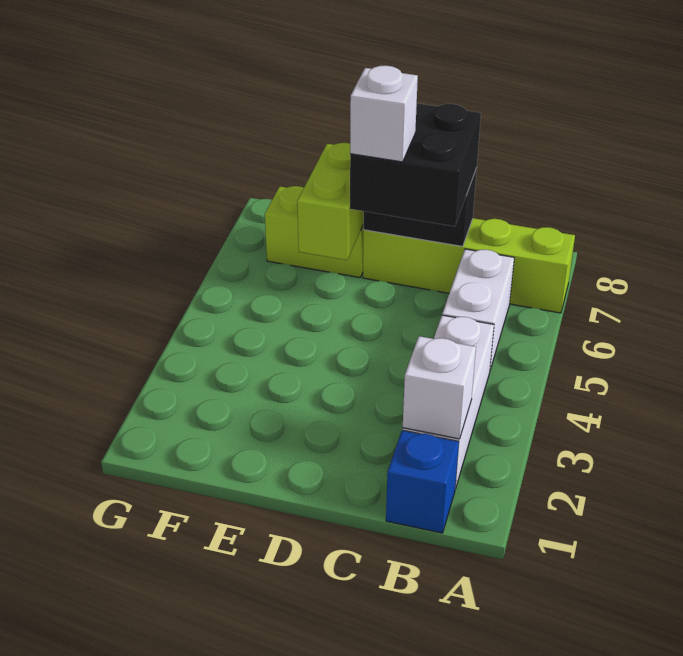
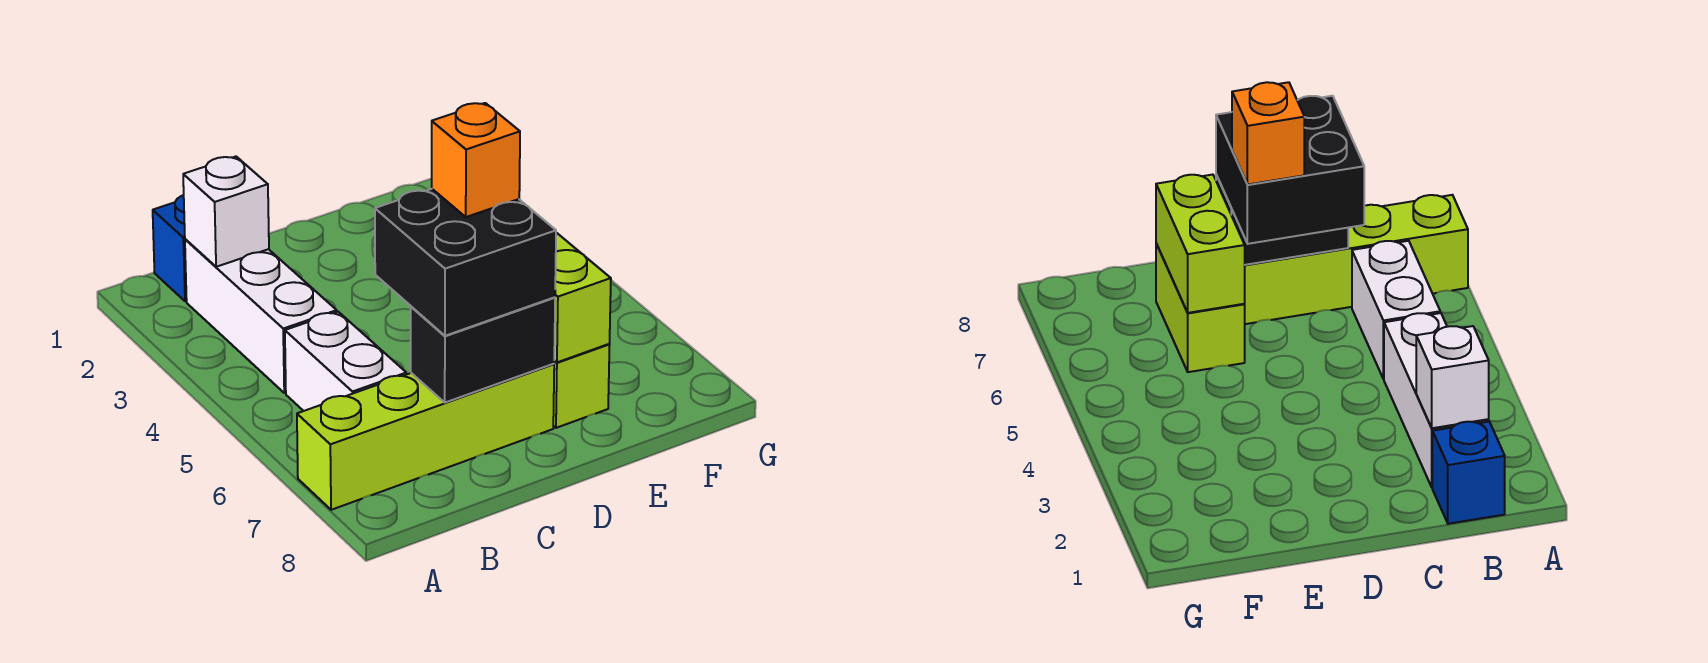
white brick D6 level 4 -> orange brick D6 level 4
lime brick E7:F7 level 1 -> lime brick E6:E7 level 1

